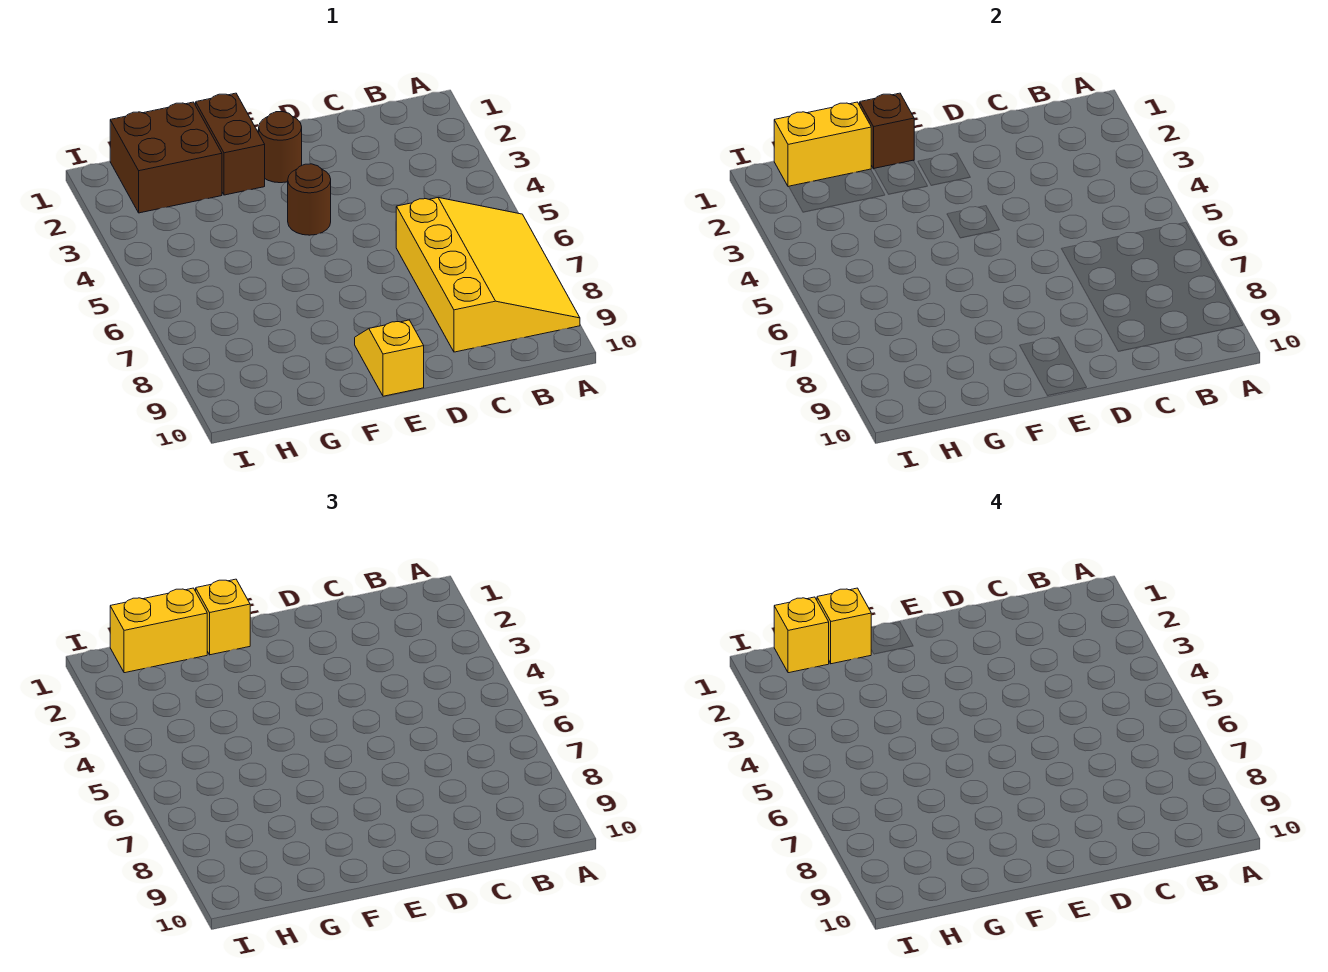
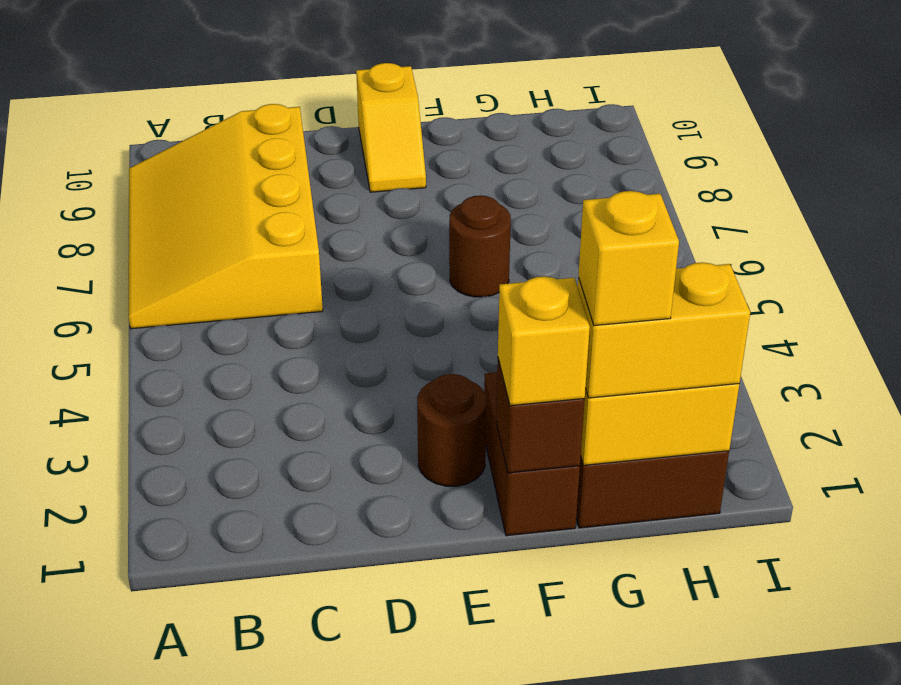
brown round brick E4 level 1 -> brown round brick F6 level 1
yellow brick H1 level 4 -> none

